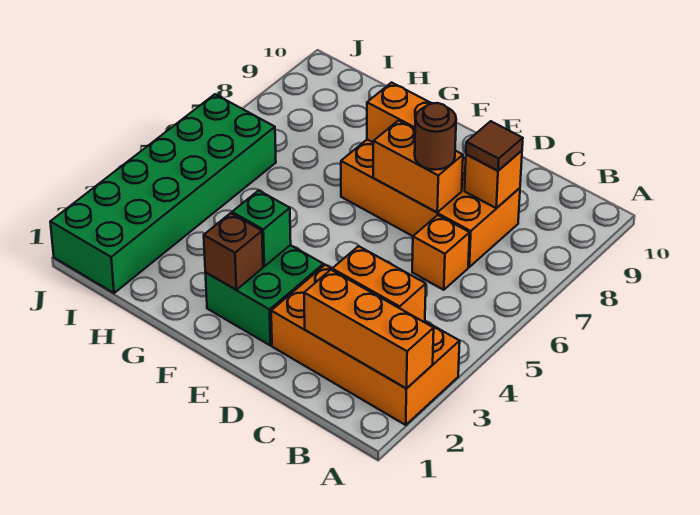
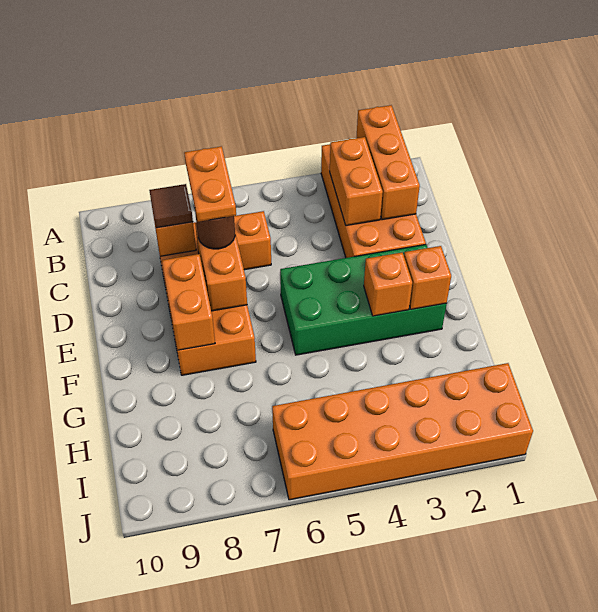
none -> orange plate C7:D7 level 4
green brick E2:F3 level 1 -> green brick E2:F5 level 1
brown brick F2 level 2 -> orange brick F2 level 2
green brick F3 level 2 -> orange brick F3 level 2
green brick I1:J6 level 1 -> orange brick I1:J6 level 1

